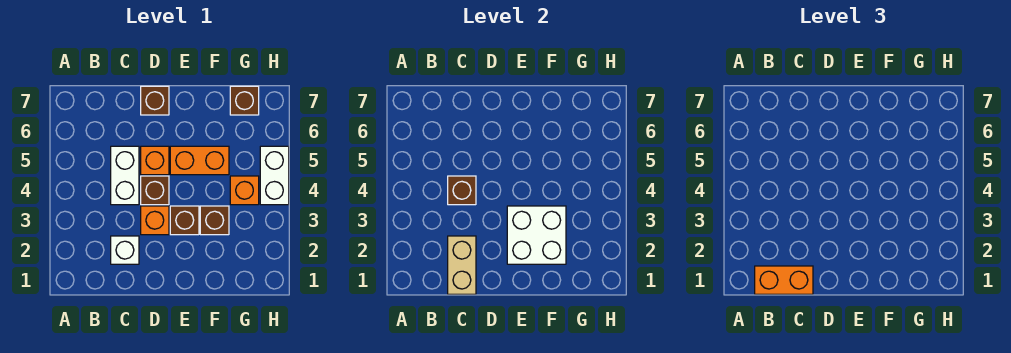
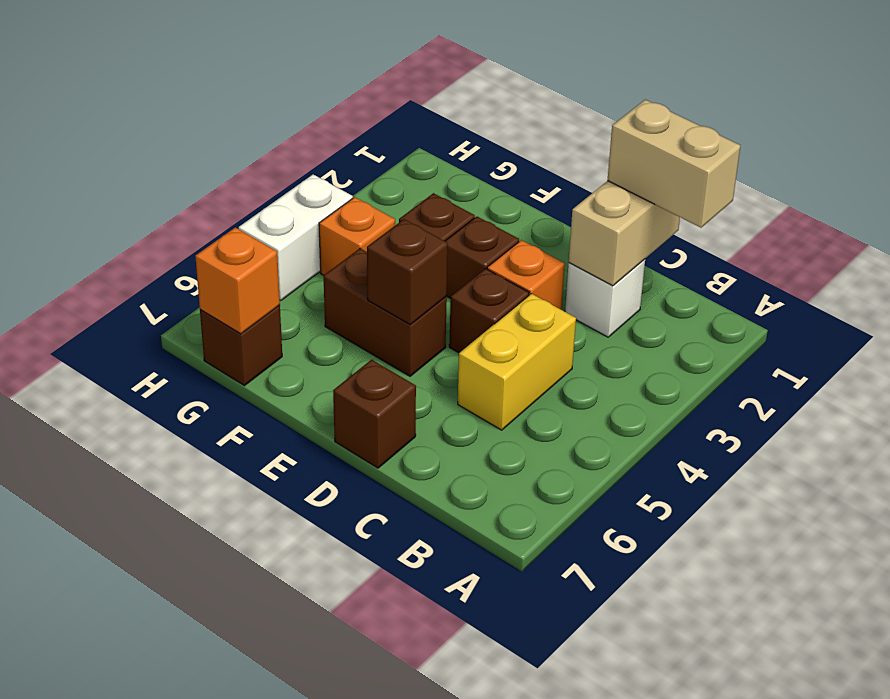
orange brick B1:C1 level 3 -> tan brick B1:C1 level 3
white brick C4:C5 level 1 -> yellow brick C4:C5 level 1
brown brick C4 level 2 -> brown brick E5 level 2
orange brick D5 level 1 -> orange brick G7 level 2
white brick E2:F3 level 2 -> none
orange brick E5:F5 level 1 -> brown brick E5:F5 level 1

